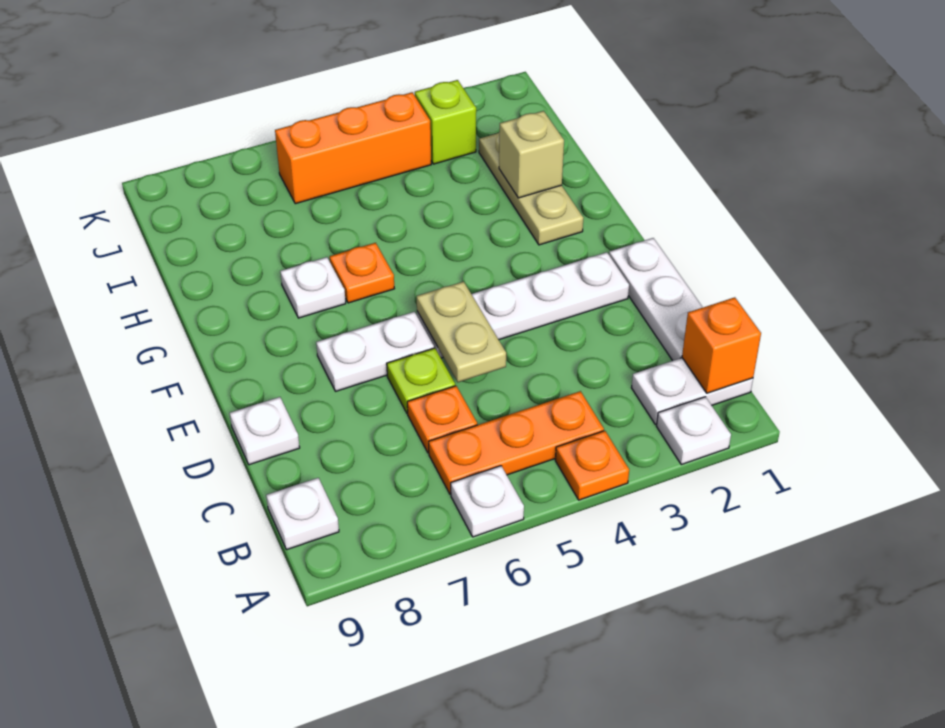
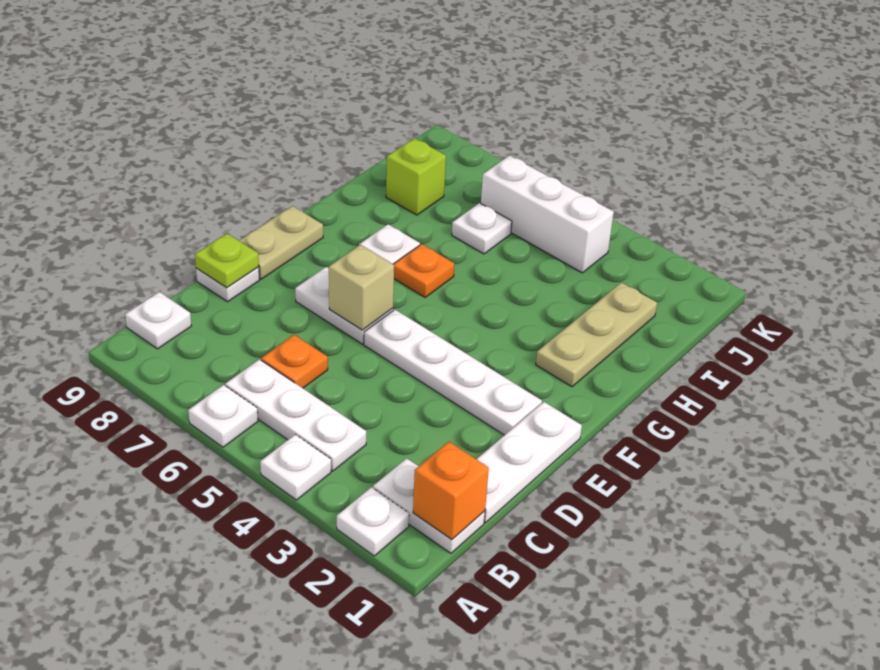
orange plate A4 level 1 -> white plate A4 level 1
orange plate B4:B6 level 1 -> white plate B4:B6 level 1
tan plate D5:E5 level 2 -> tan plate E9:F9 level 1
lime plate D6 level 1 -> lime plate D9 level 2
tan brick H2 level 2 -> tan brick E6 level 2
none -> white plate I6 level 1
lime brick J3 level 1 -> lime brick I8 level 1
orange brick J4:J6 level 1 -> white brick J4:J6 level 1

